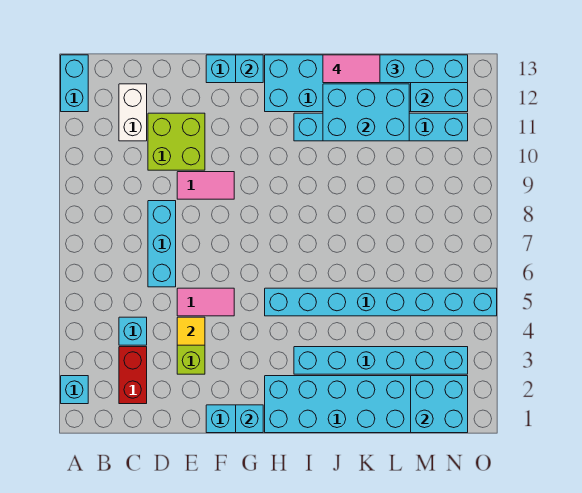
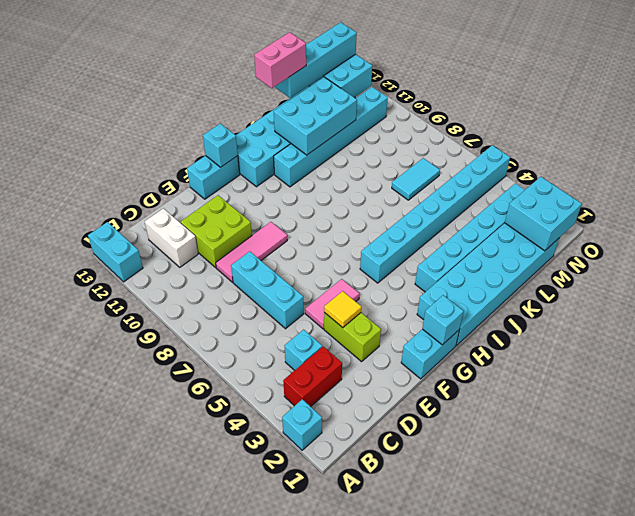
red brick C2:C3 level 1 -> red brick B3:C3 level 1
pink tile E9:F9 level 1 -> pink tile D9:F9 level 1
pink tile J13:K13 level 4 -> pink brick J13:K13 level 4
none -> cyan tile L7:M7 level 1

